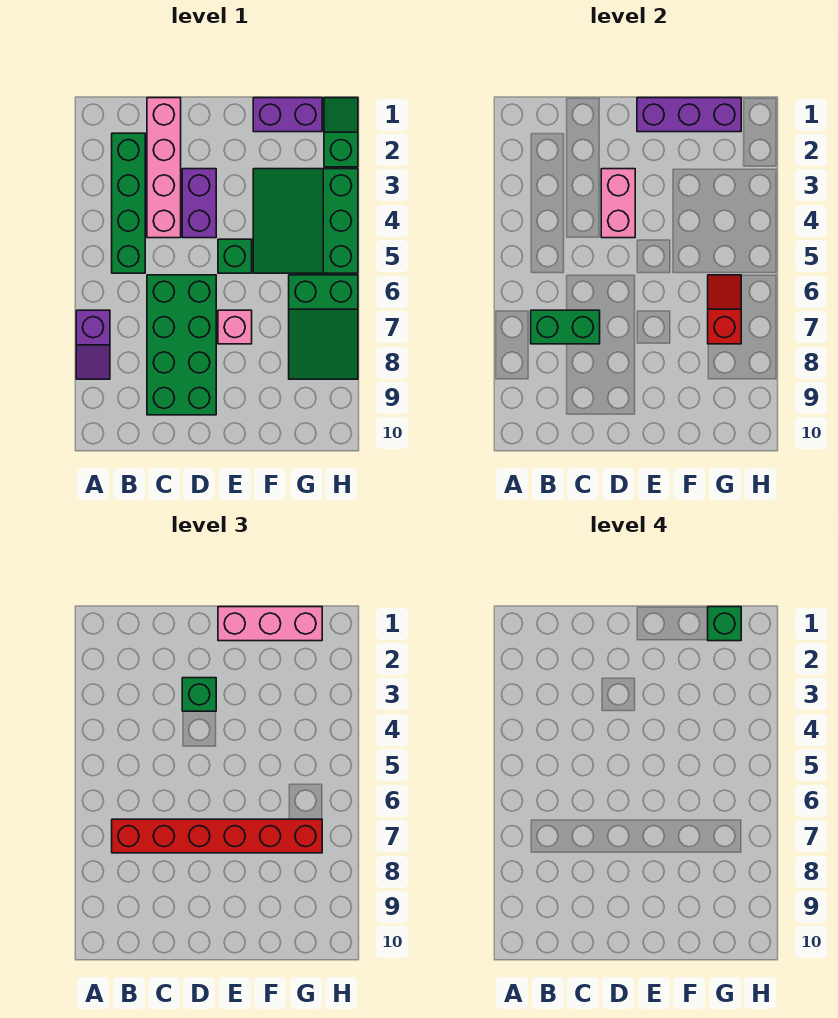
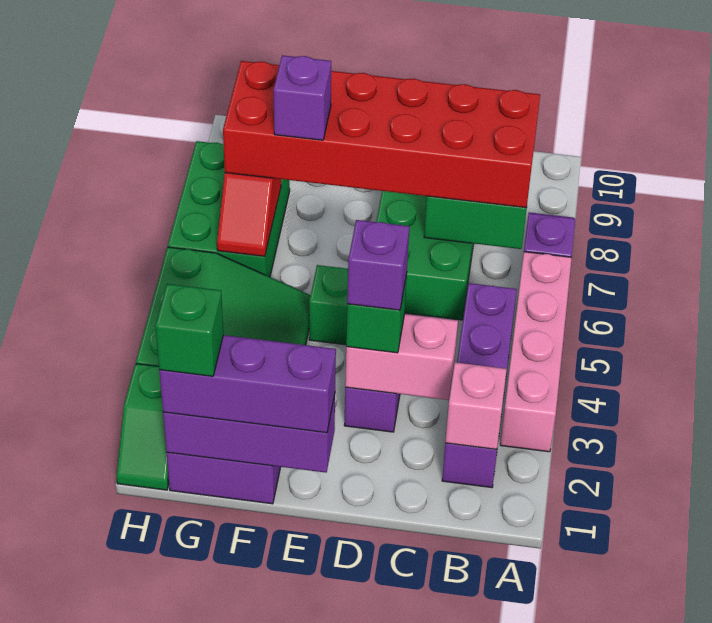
green brick B2:B5 level 1 -> purple brick B2:B5 level 1
red brick B7:G7 level 3 -> red brick B7:G8 level 3
pink brick C1:C4 level 1 -> pink brick A3:A6 level 1
pink brick D3:D4 level 2 -> pink brick C3:D3 level 2
none -> purple brick D3 level 4
pink brick E1:G1 level 3 -> purple brick E1:G1 level 3
pink brick E7 level 1 -> pink brick B2 level 2
none -> purple brick F7 level 4
green slope G6:H8 level 1 top 6 -> green brick G6:H8 level 1

